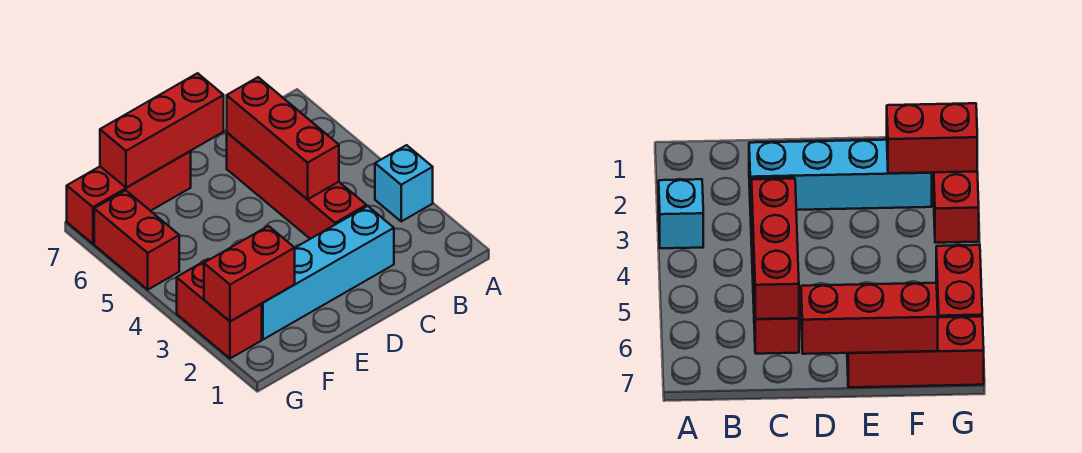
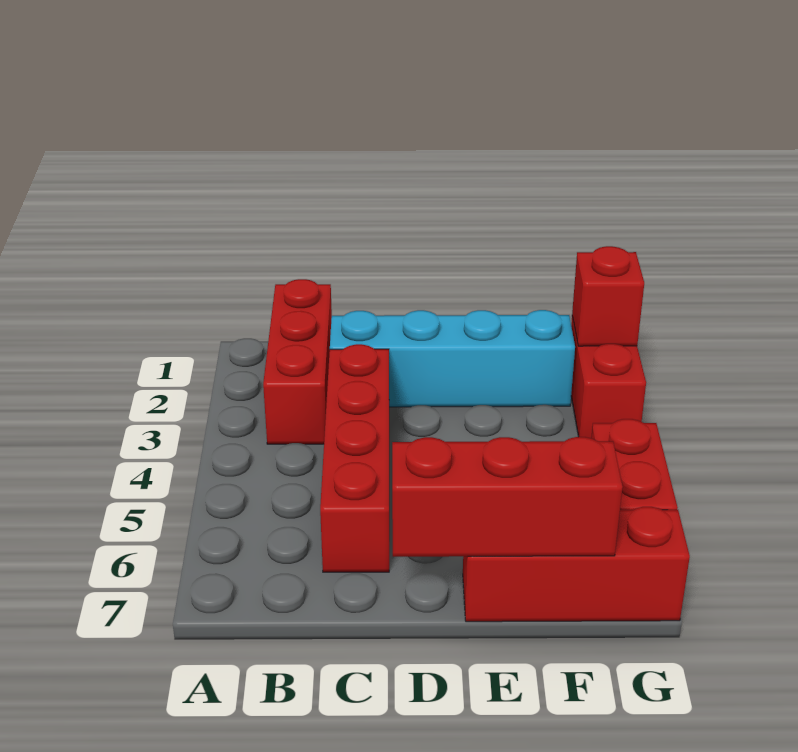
cyan brick A3 level 1 -> none
red brick C4:C6 level 2 -> red brick B1:B3 level 1
red brick F2:G2 level 2 -> red brick G2 level 2

